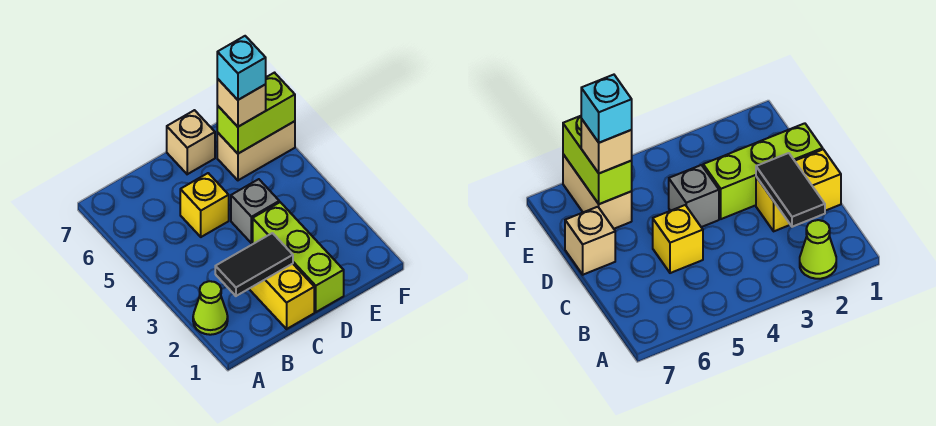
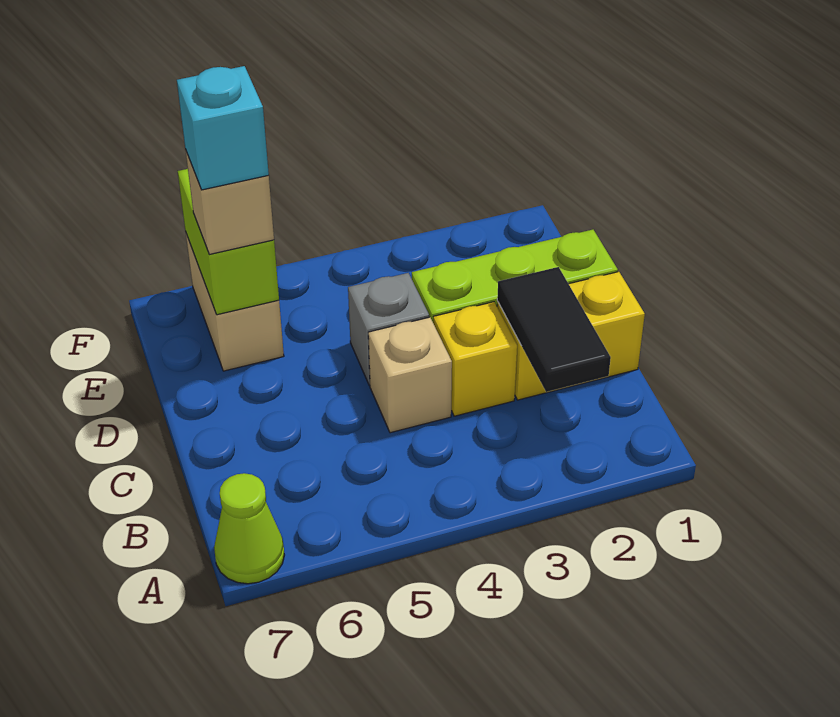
lime cone A2 level 1 -> lime cone A7 level 1
yellow brick C5 level 1 -> yellow brick C3 level 1
tan brick D7 level 1 -> tan brick C4 level 1

